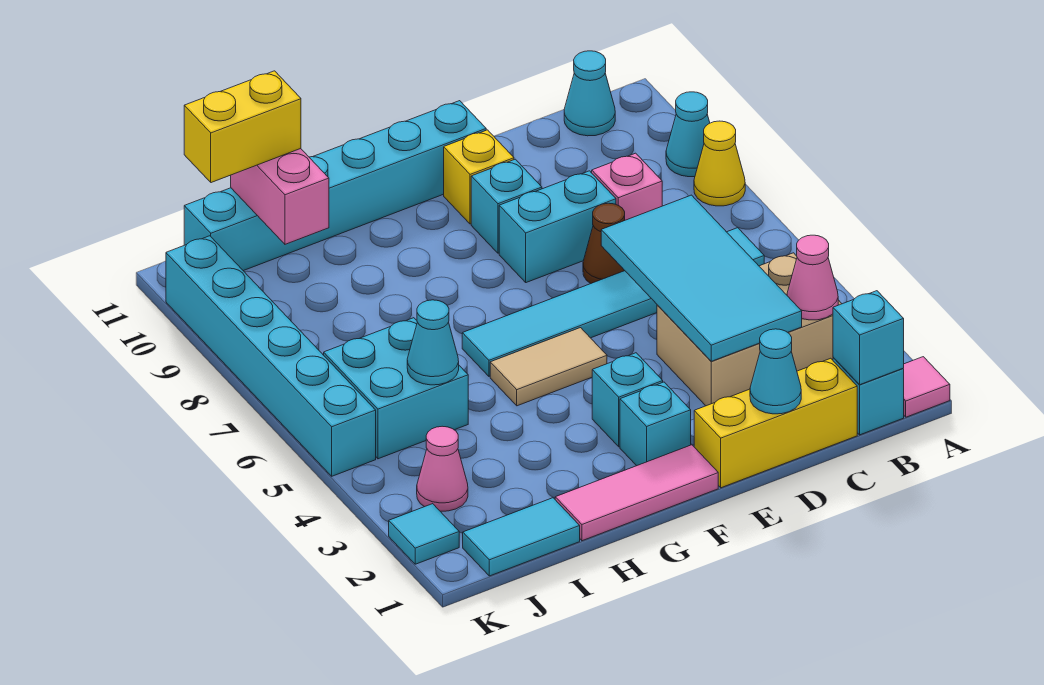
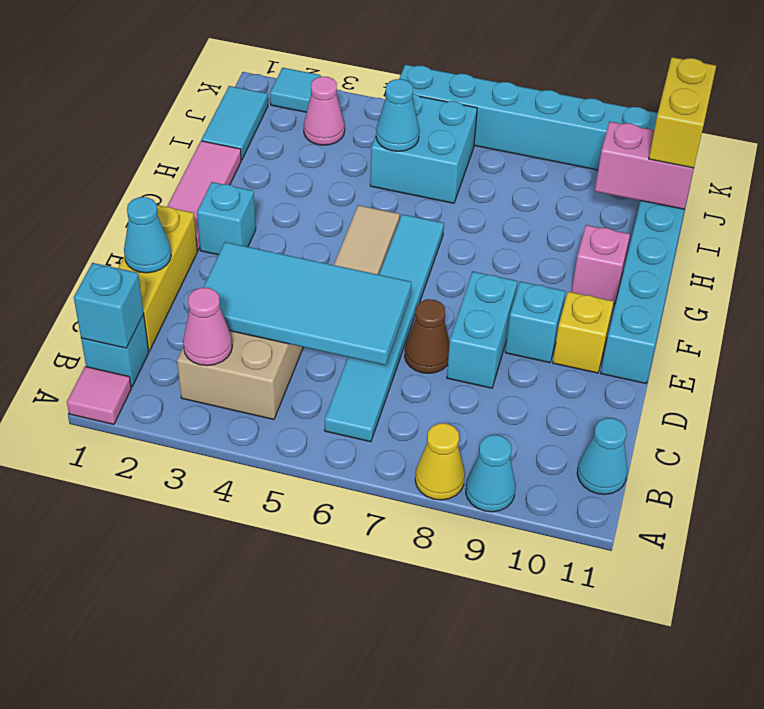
pink brick C8 level 1 -> pink brick G10 level 1
cyan brick F3 level 1 -> none

